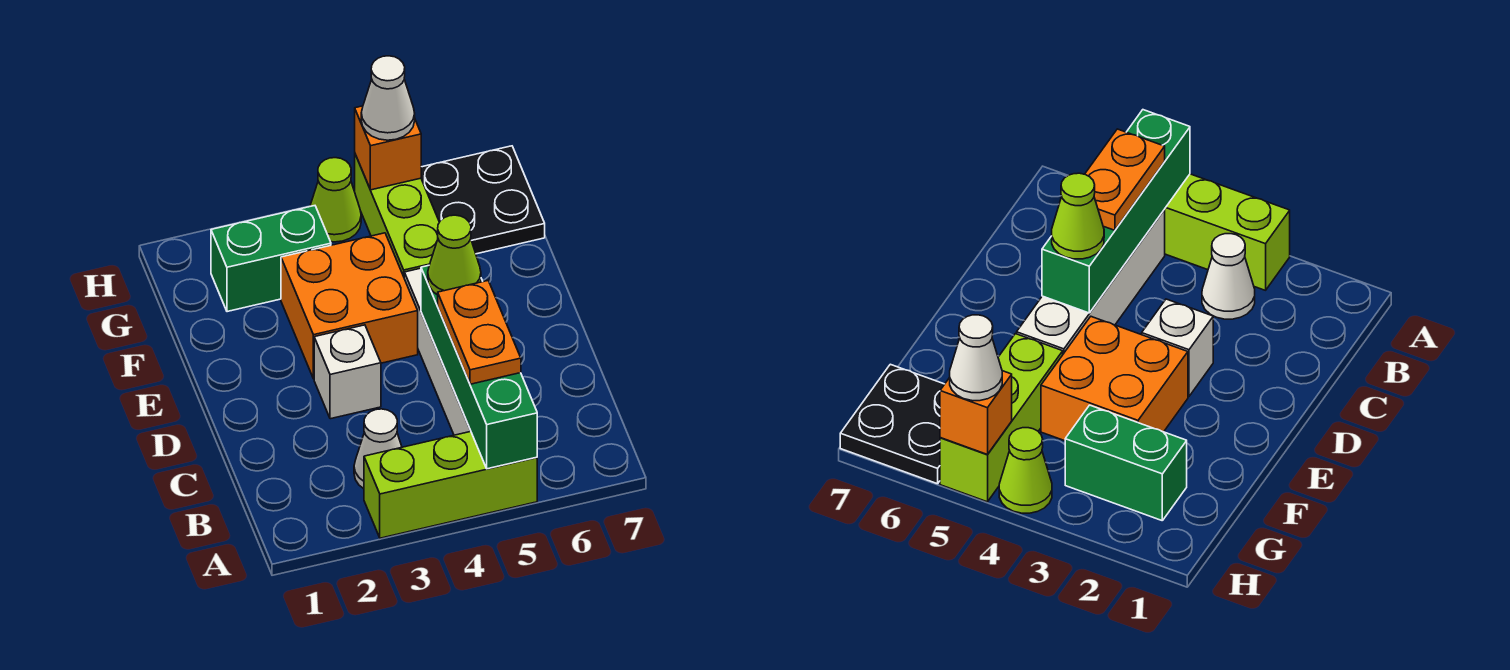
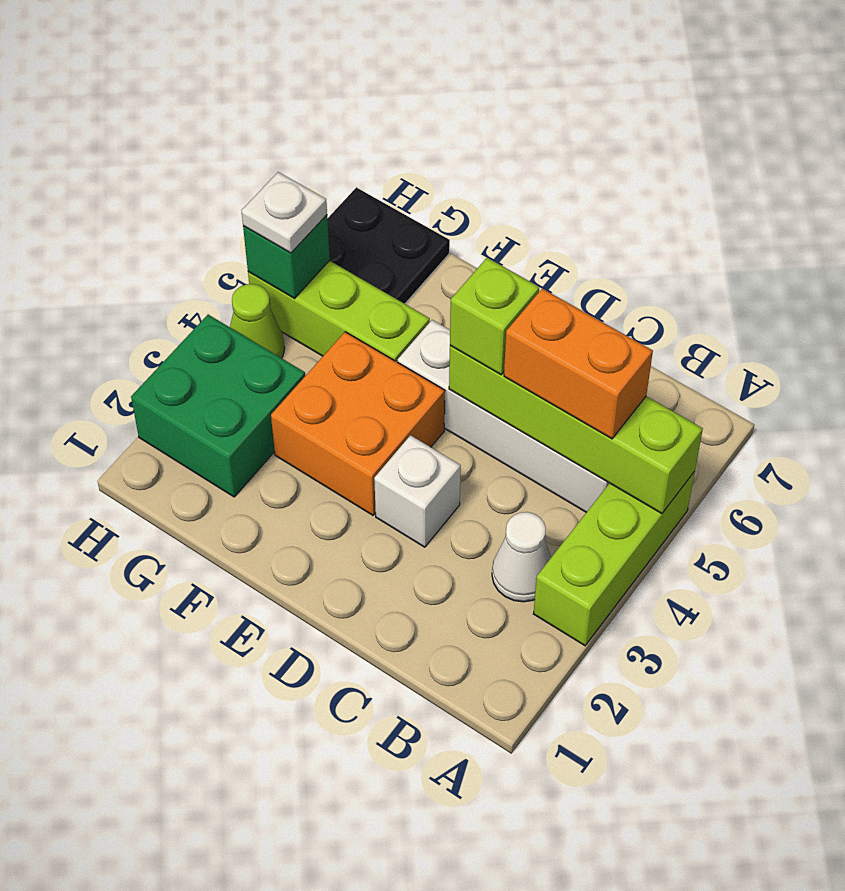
green brick A5:D5 level 2 -> lime brick A5:D5 level 2
orange plate B5:C5 level 3 -> orange brick B5:C5 level 3
lime cone D5 level 3 -> lime brick D5 level 3
green brick G2:G3 level 1 -> green brick G2:H3 level 1
orange brick H5 level 2 -> green brick H5 level 2
white cone H5 level 3 -> white plate H5 level 3

